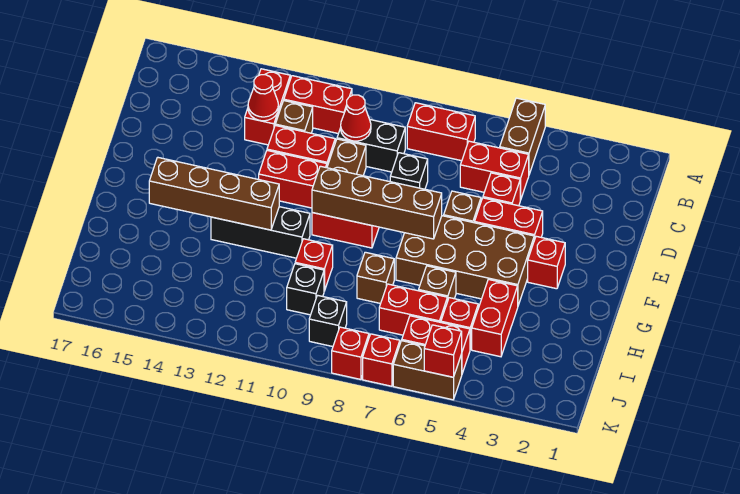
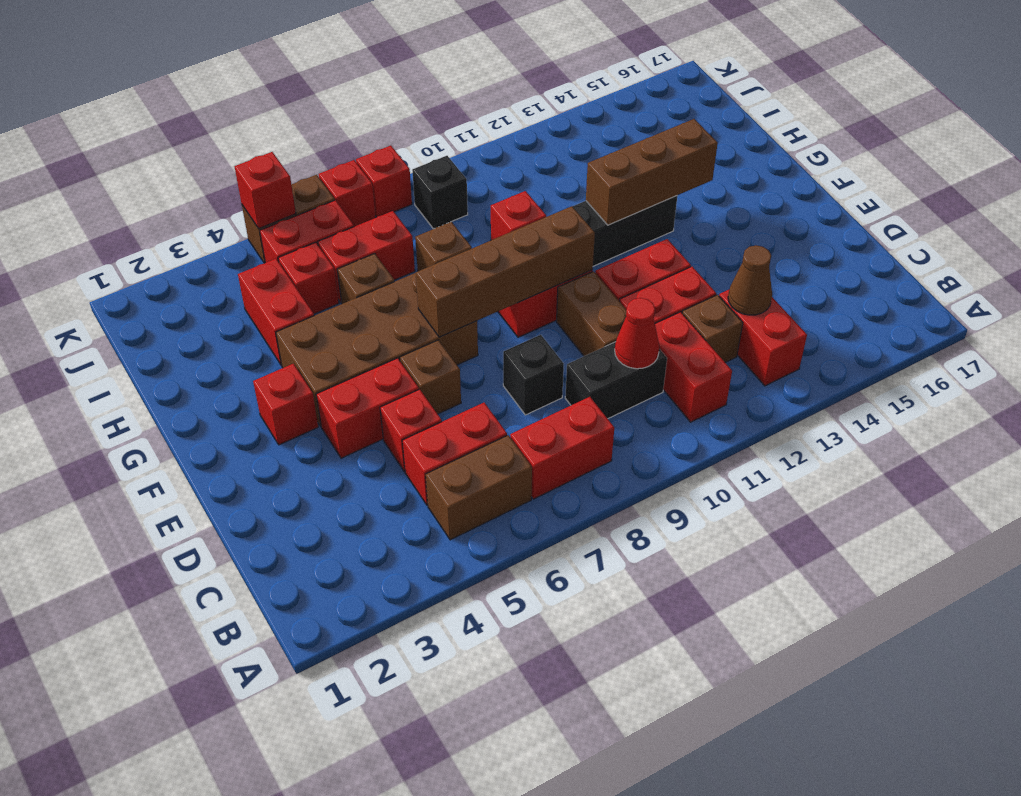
brown brick A5:B5 level 1 -> brown brick B5:B6 level 1
red brick B11:B12 level 1 -> red brick B11:C11 level 1
red cone C13 level 2 -> brown cone C13 level 2
brown brick G12:G15 level 2 -> brown brick G12:G14 level 2
black brick I10 level 1 -> none

